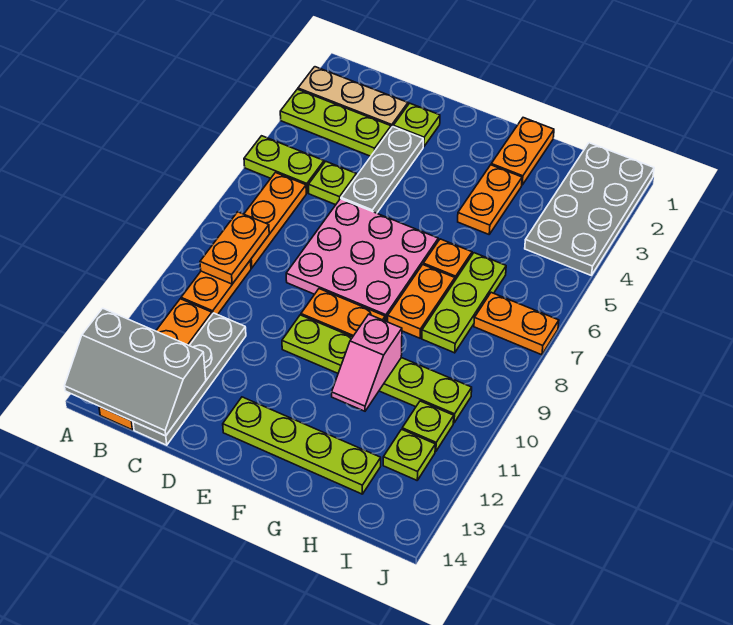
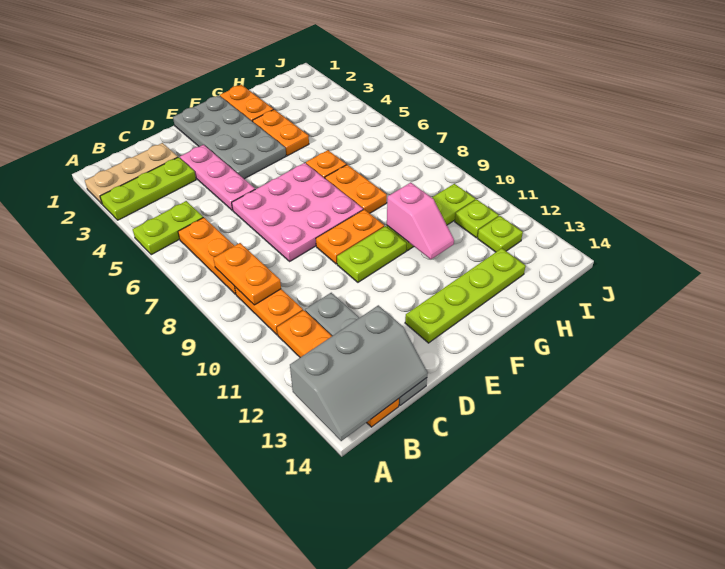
lime plate C5 level 1 -> none
lime plate D2 level 1 -> none
grey plate D3:D5 level 1 -> pink plate D3:D5 level 1
lime plate H6:H8 level 1 -> none
grey plate I1:J4 level 1 -> grey plate E1:F4 level 1
orange plate I7:J7 level 1 -> none

